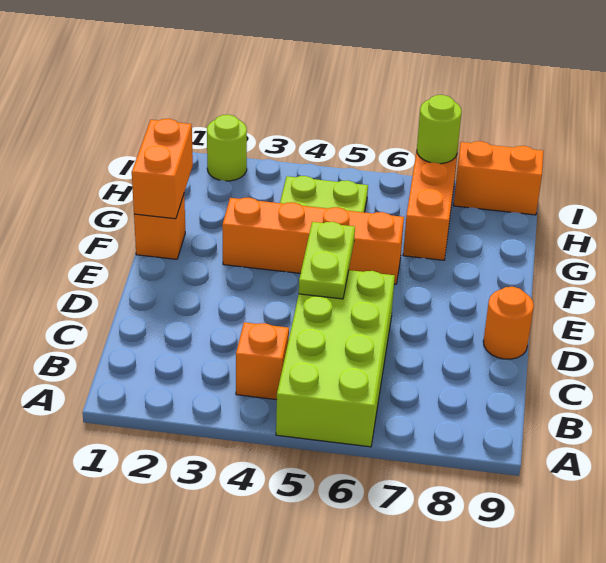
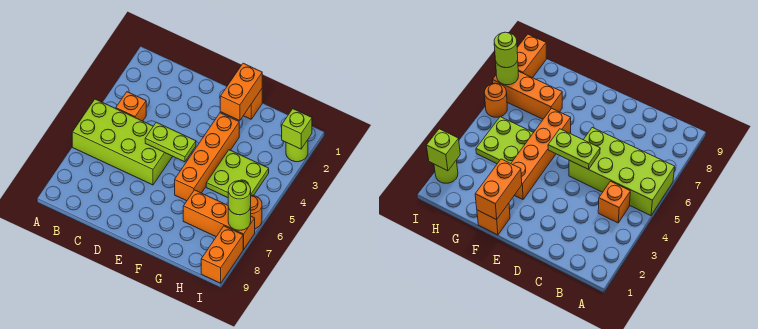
orange round brick D9 level 1 -> orange round brick I6 level 1
orange brick F1:G1 level 2 -> orange brick F1:F2 level 2
none -> lime brick I2 level 2
none -> lime round brick I7 level 3

